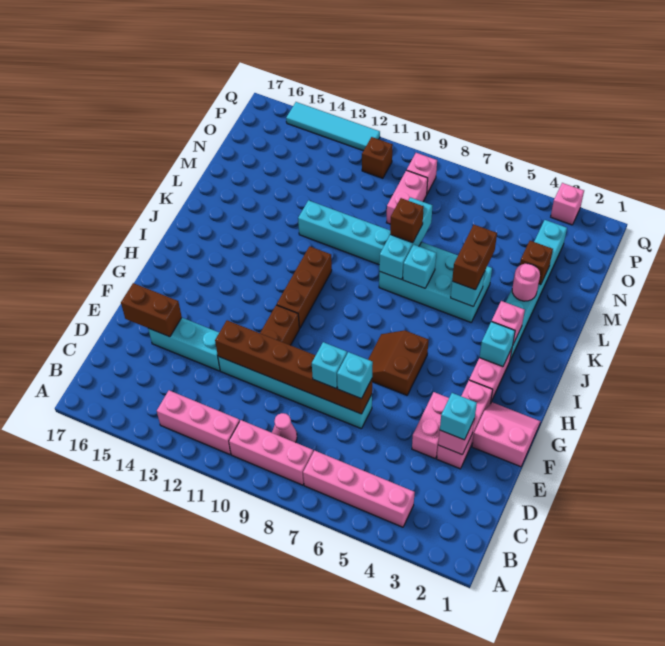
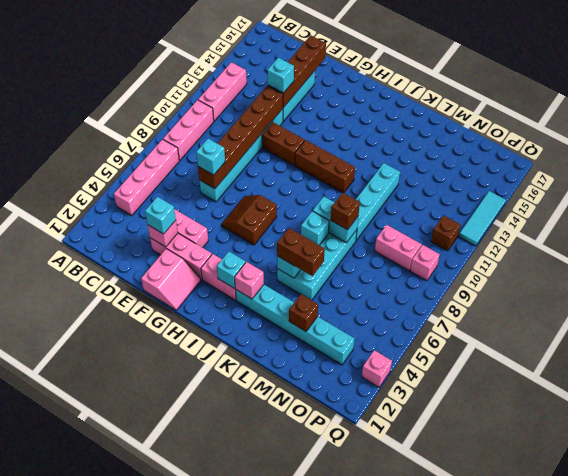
pink cone C9 level 1 -> none
cyan brick E8 level 3 -> cyan brick E13 level 3
brown brick E15:E16 level 2 -> brown brick E13:E16 level 2
brown slope G6:H7 level 1 top 6 -> brown slope G6:H7 level 1 top H
cyan brick K8:M8 level 2 -> cyan brick K8:L8 level 2
pink round brick L3 level 2 -> none
cyan tile Q12:Q15 level 1 -> cyan tile Q12:Q14 level 1

